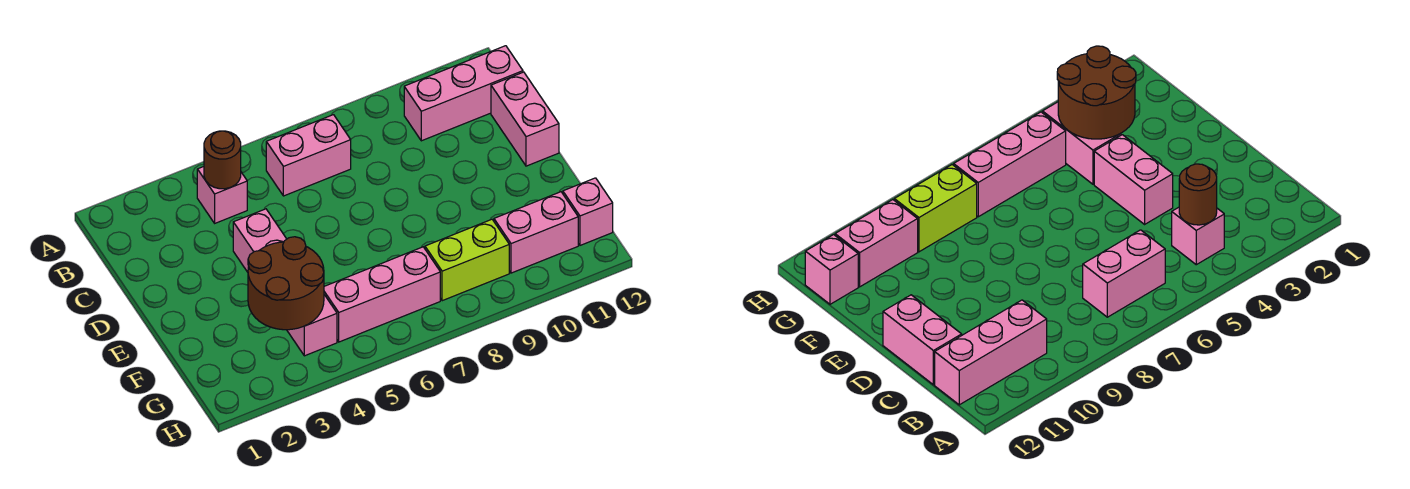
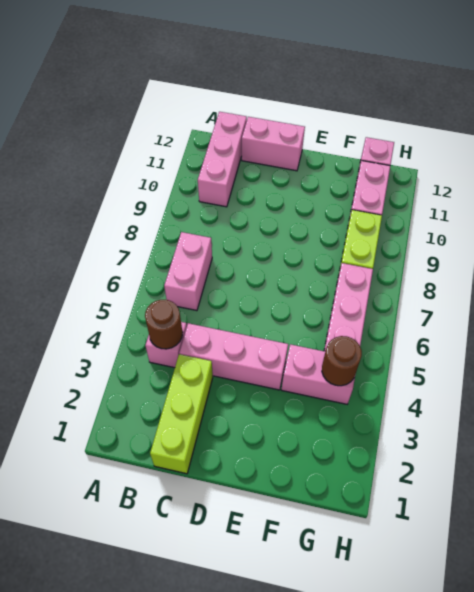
none -> lime brick C1:C3 level 1
pink brick D4:E4 level 1 -> pink brick C4:E4 level 1
brown round brick F3:G4 level 2 -> brown round brick G4 level 2

